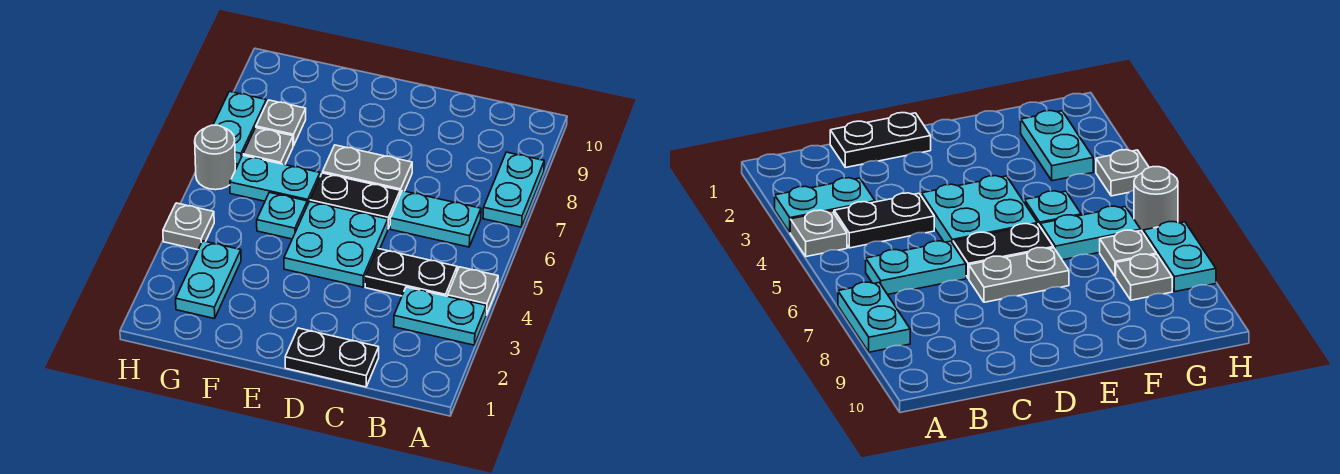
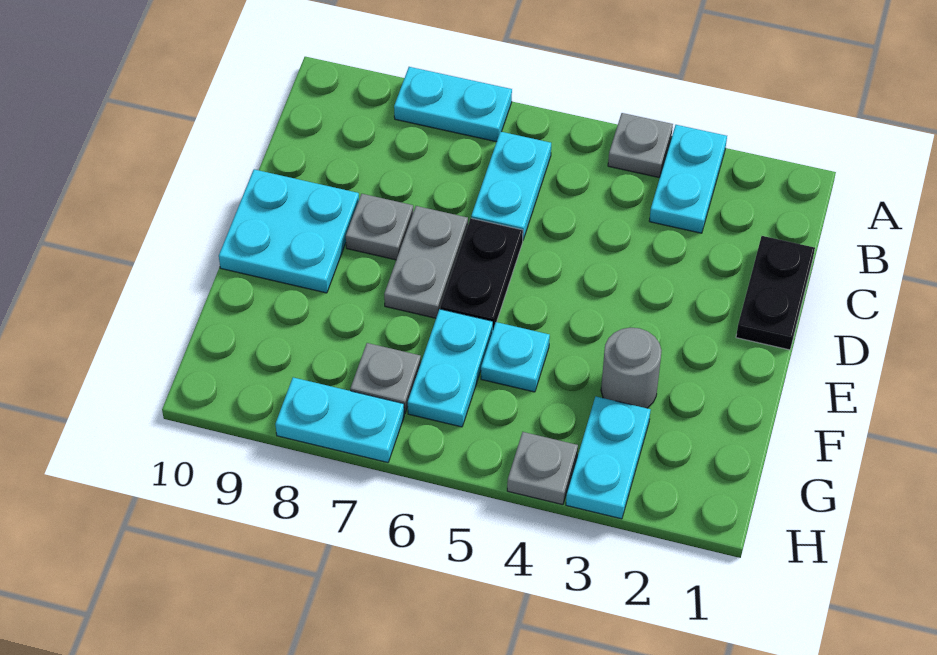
black plate B4:C4 level 1 -> none
cyan plate D4:E5 level 1 -> cyan plate D9:E10 level 1
cyan plate G2:G3 level 1 -> cyan plate G3:H3 level 1
grey plate G8 level 1 -> grey plate D8 level 1
grey round brick H6 level 1 -> grey round brick F3 level 1

